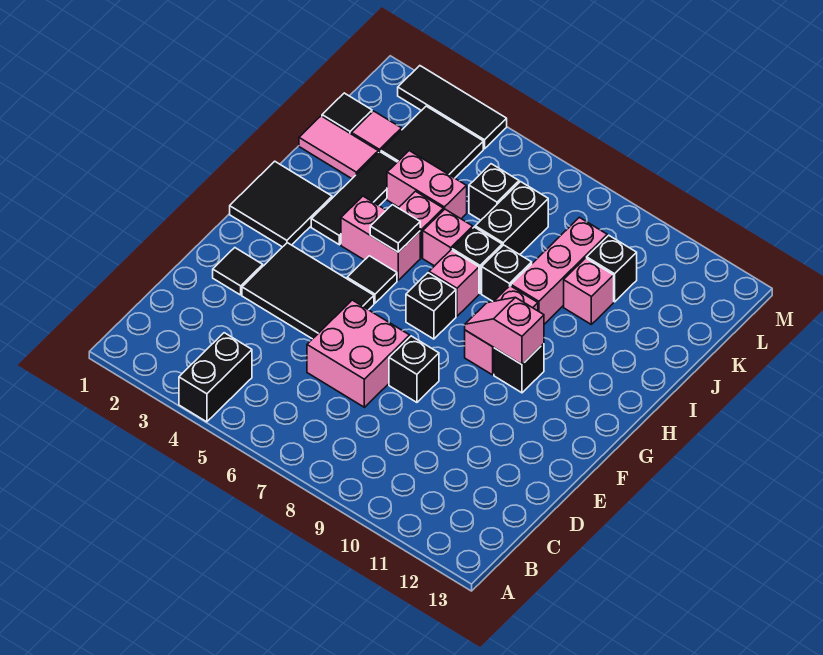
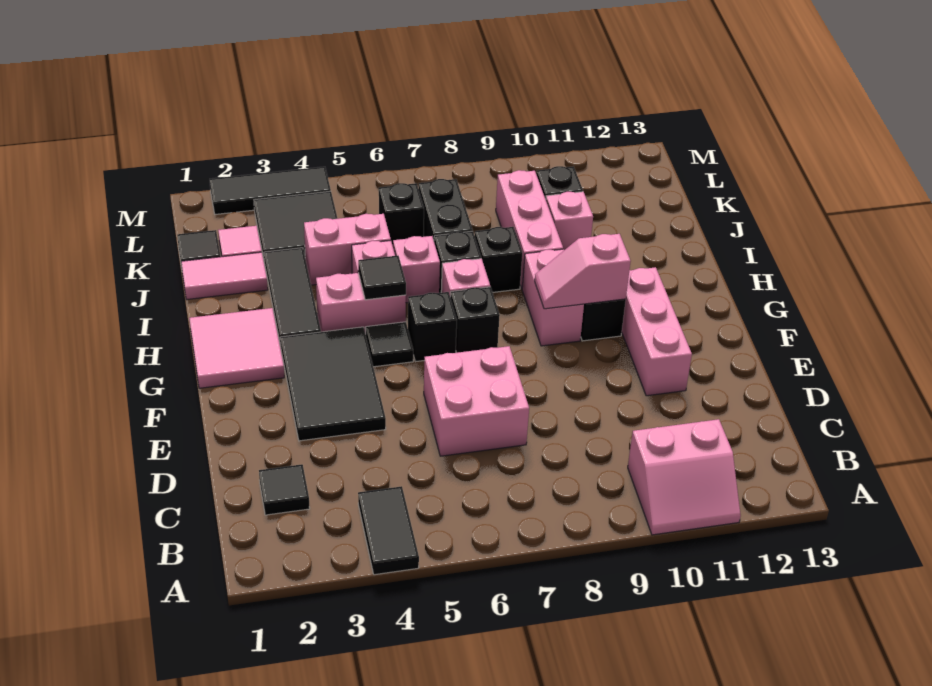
black brick A4:B4 level 1 -> black tile A4:B4 level 1
none -> pink slope A10:B11 level 1 top B
black tile E2 level 1 -> black tile C2 level 1
black tile E3:F5 level 1 -> black tile E3:G4 level 1
black brick E8 level 1 -> black brick G6 level 1
none -> pink brick E11:G11 level 1
black tile G1:H2 level 1 -> pink tile G1:H2 level 1

